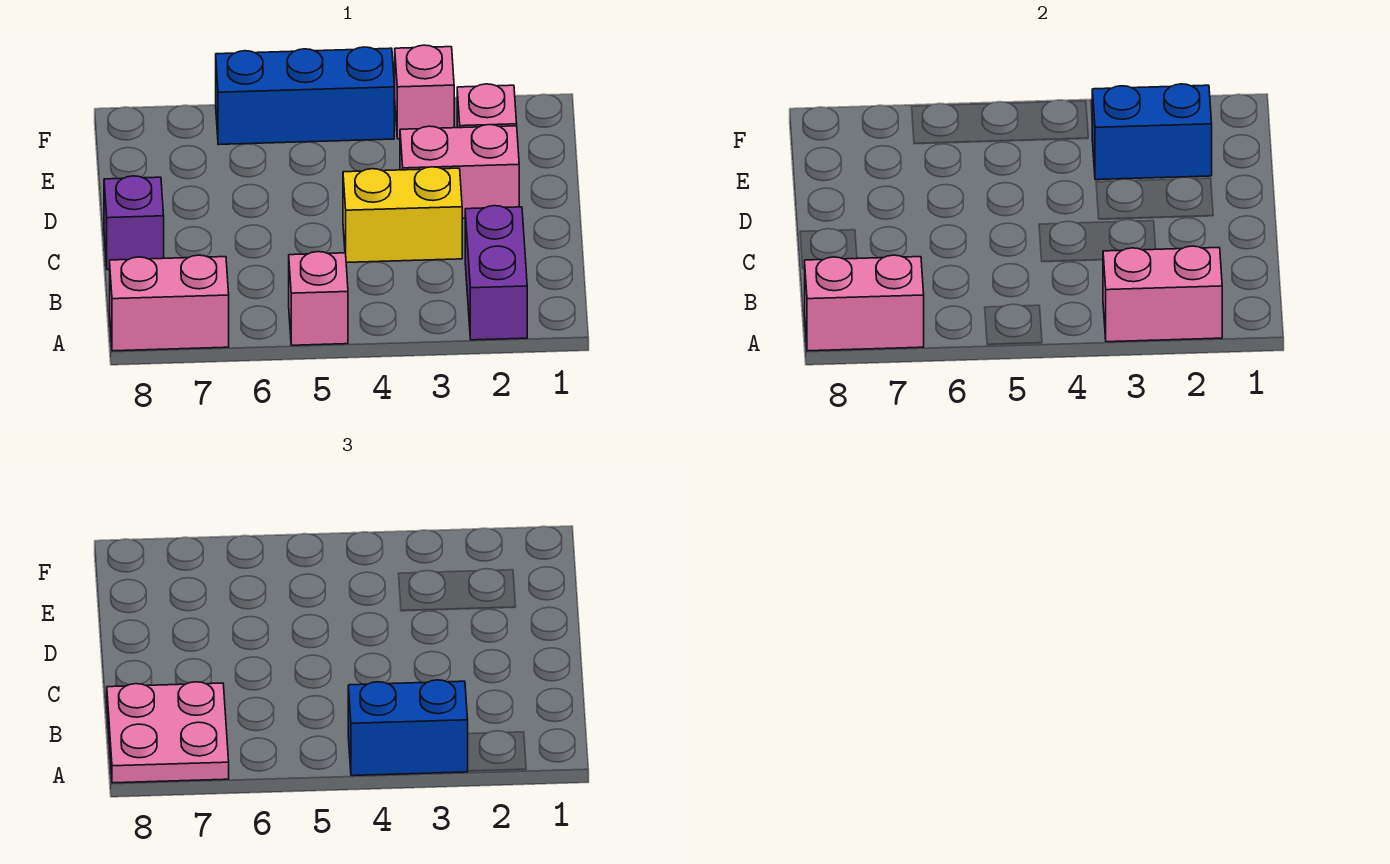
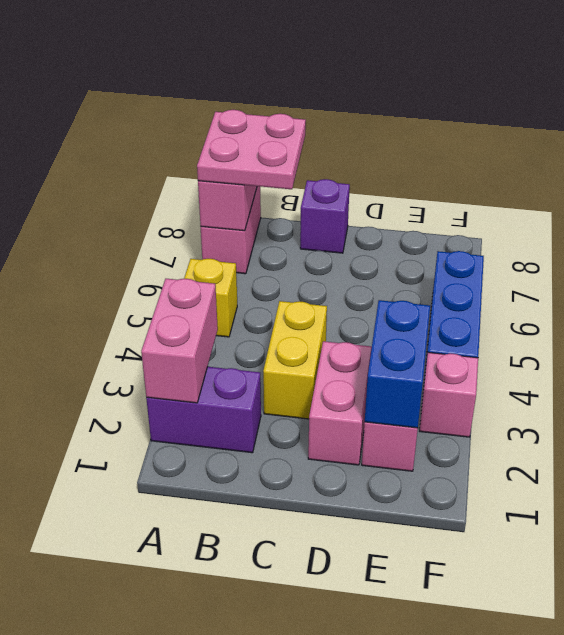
blue brick A3:A4 level 3 -> none
pink brick A5 level 1 -> yellow brick A5 level 1

